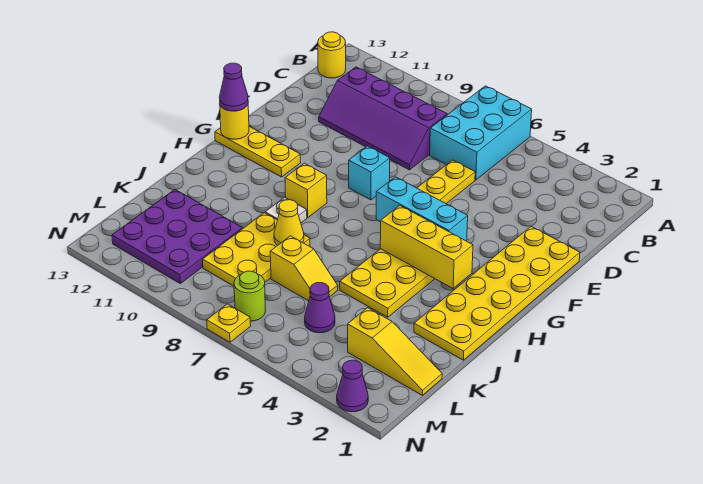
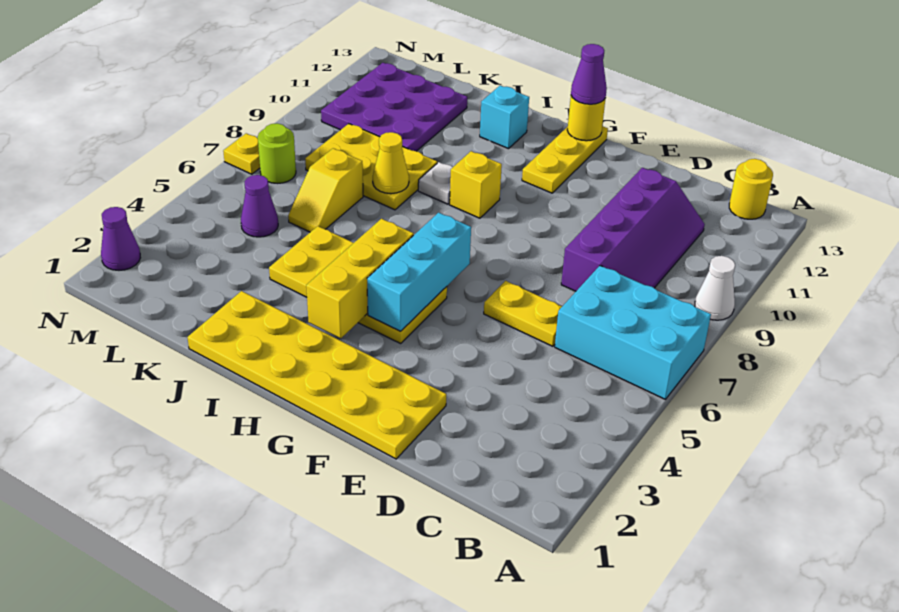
none -> white cone A9 level 1
purple slope C8:D11 level 1 top C -> purple slope C8:D11 level 1 top D
cyan brick F8 level 1 -> cyan brick I12 level 1
yellow slope L1:L3 level 1 top 3 -> none

